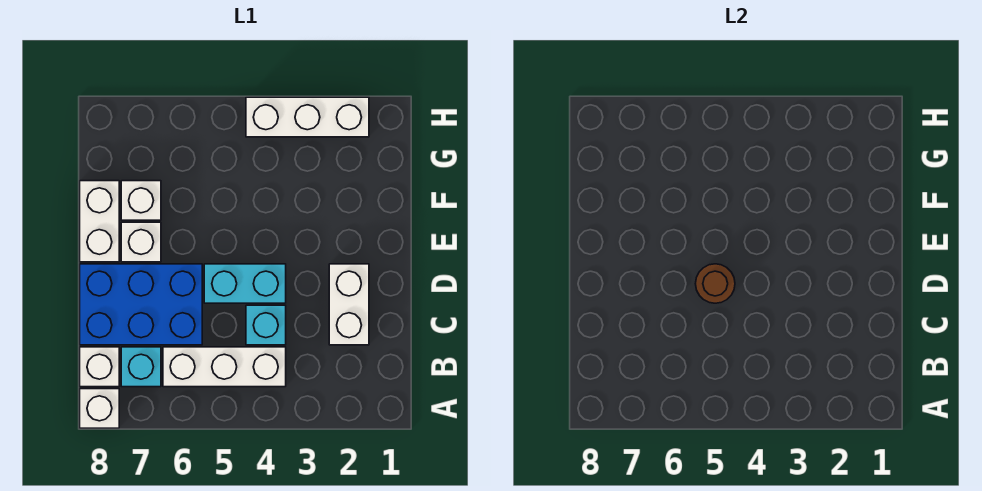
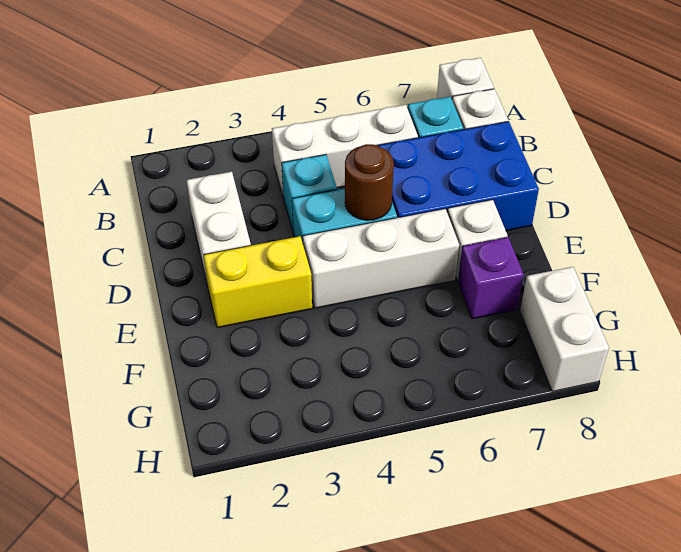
none -> yellow brick E2:E3 level 1
white brick E8:F8 level 1 -> white brick G8:H8 level 1
white brick F7 level 1 -> purple brick F7 level 1
white brick H2:H4 level 1 -> white brick E4:E6 level 1

